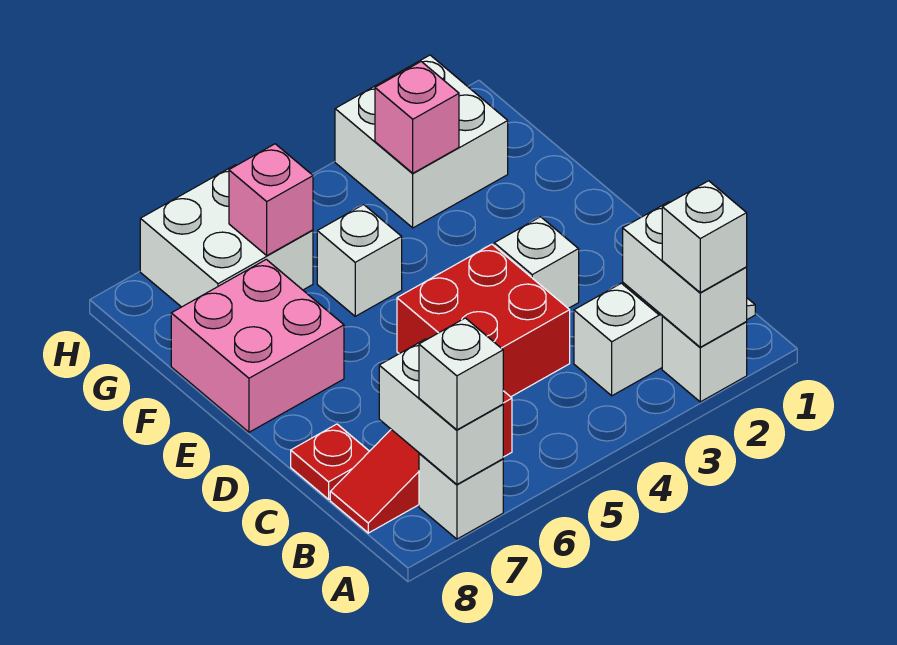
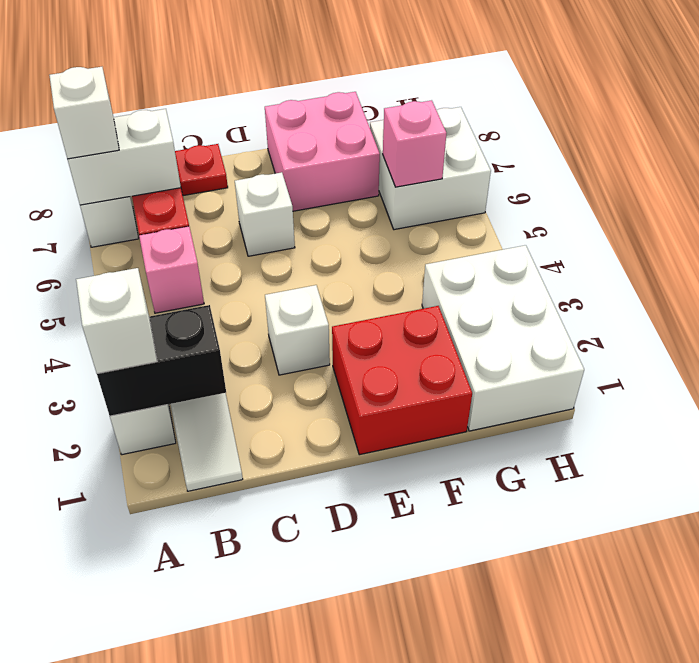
white brick A2:B2 level 2 -> black brick A2:B2 level 2
red brick C4:D5 level 1 -> red brick E1:F2 level 1
white brick F5 level 1 -> white brick D6 level 1
white brick G2:H3 level 1 -> white brick G1:H3 level 1
pink brick G3 level 2 -> pink brick B5 level 1

